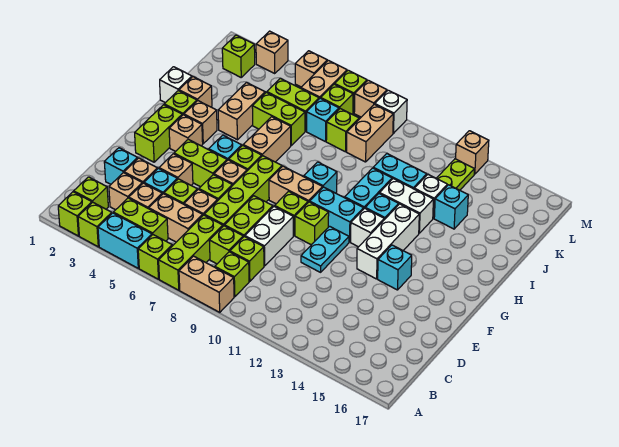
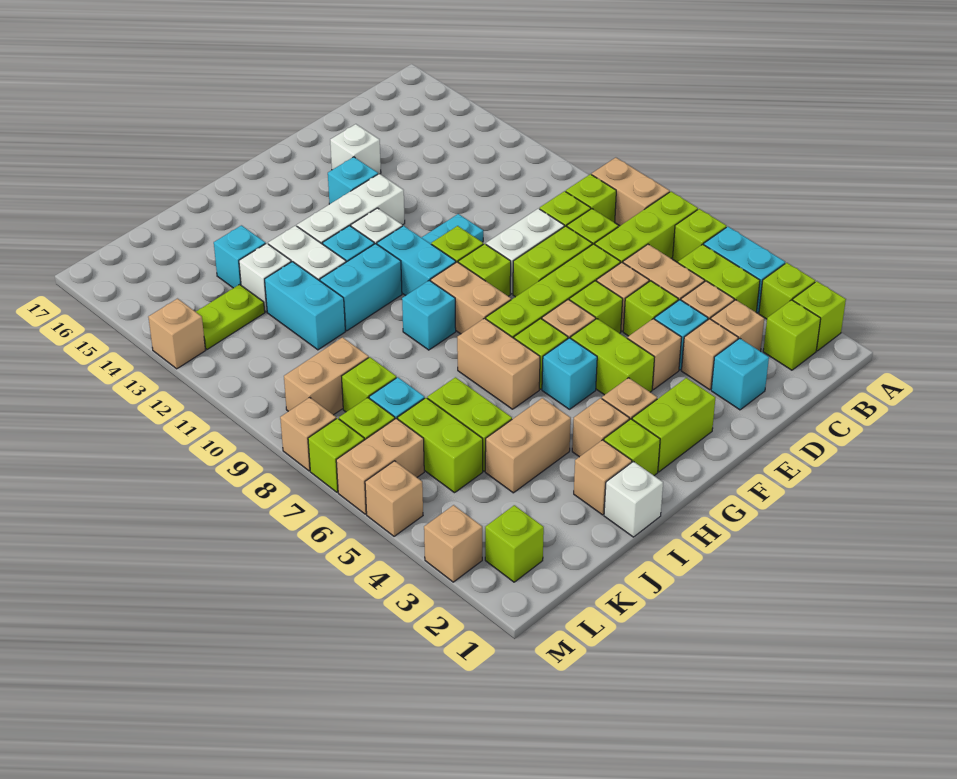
tan brick H6:I6 level 1 -> tan brick H6:H7 level 1
white brick M9 level 1 -> white brick E15 level 1

